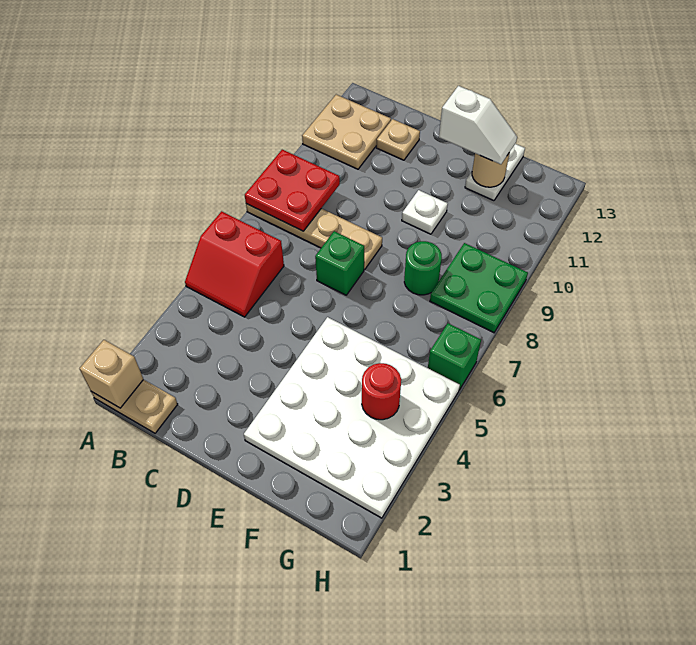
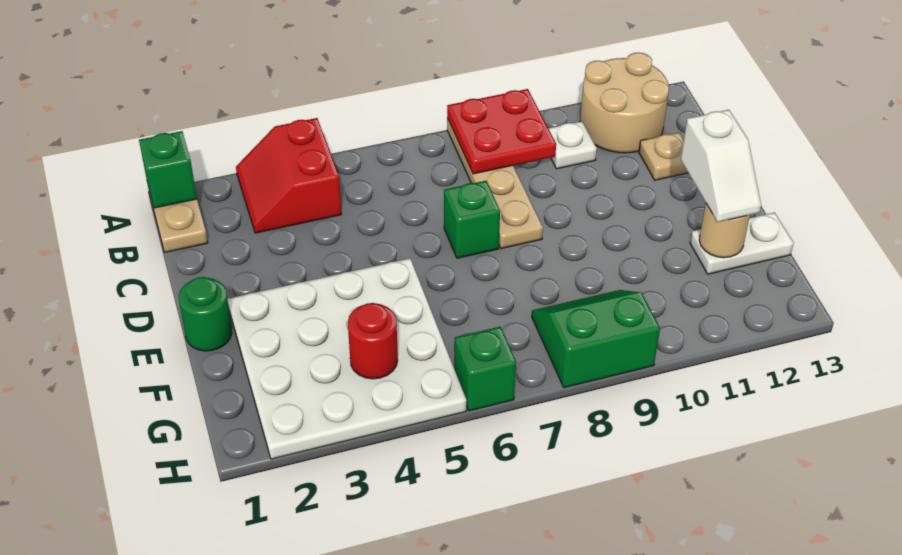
tan brick A1 level 2 -> green brick A1 level 2
red slope A5:B6 level 1 top 6 -> red slope A3:B4 level 1 top 4
tan plate A11:B12 level 1 -> tan round brick A11:B12 level 1
white plate E10 level 1 -> white plate B10 level 1
green round brick F8 level 1 -> green round brick E1 level 1
green plate G8:H9 level 1 -> green slope G8:H9 level 1 top H

